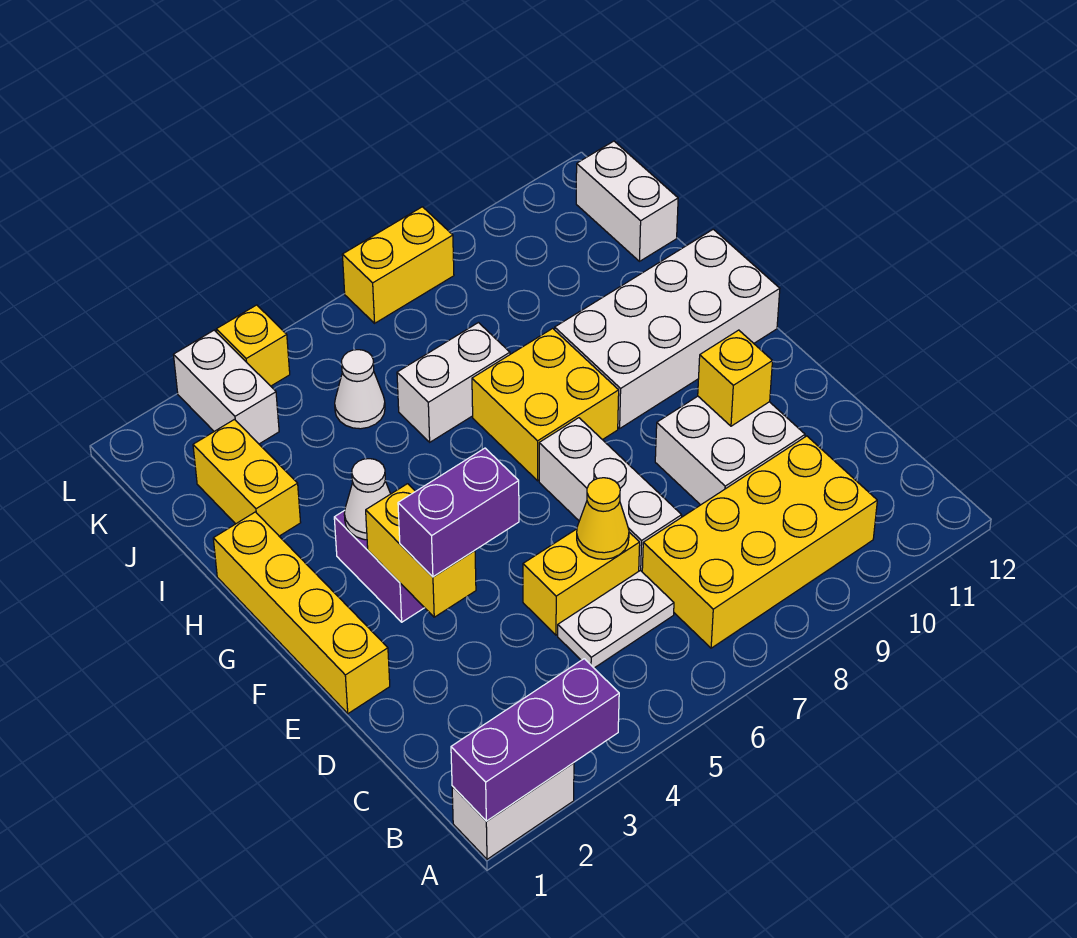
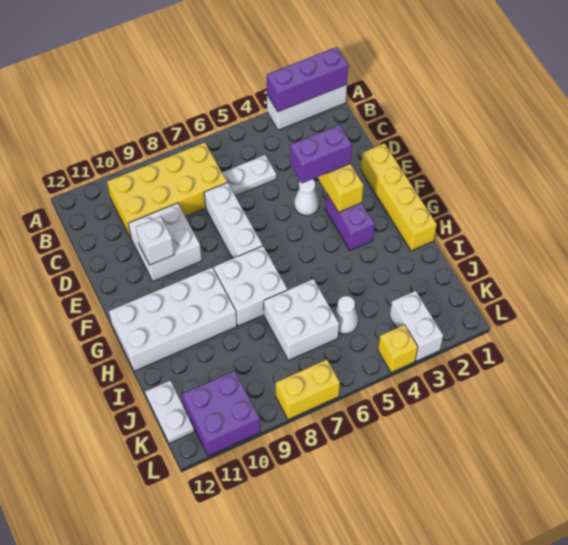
white brick A1:A2 level 1 -> white brick A1:A3 level 1
yellow brick D5:D6 level 1 -> none
yellow cone D6 level 2 -> none
yellow brick E10 level 2 -> white brick E10 level 2
white cone G3 level 2 -> white cone E4 level 1
yellow brick G7:H8 level 1 -> white brick G7:H8 level 1
yellow brick I2:J2 level 1 -> none
white brick I6:I7 level 1 -> white brick I6:J7 level 1
white brick J12:K12 level 1 -> white plate J12:K12 level 1
none -> purple brick K10:L11 level 1

